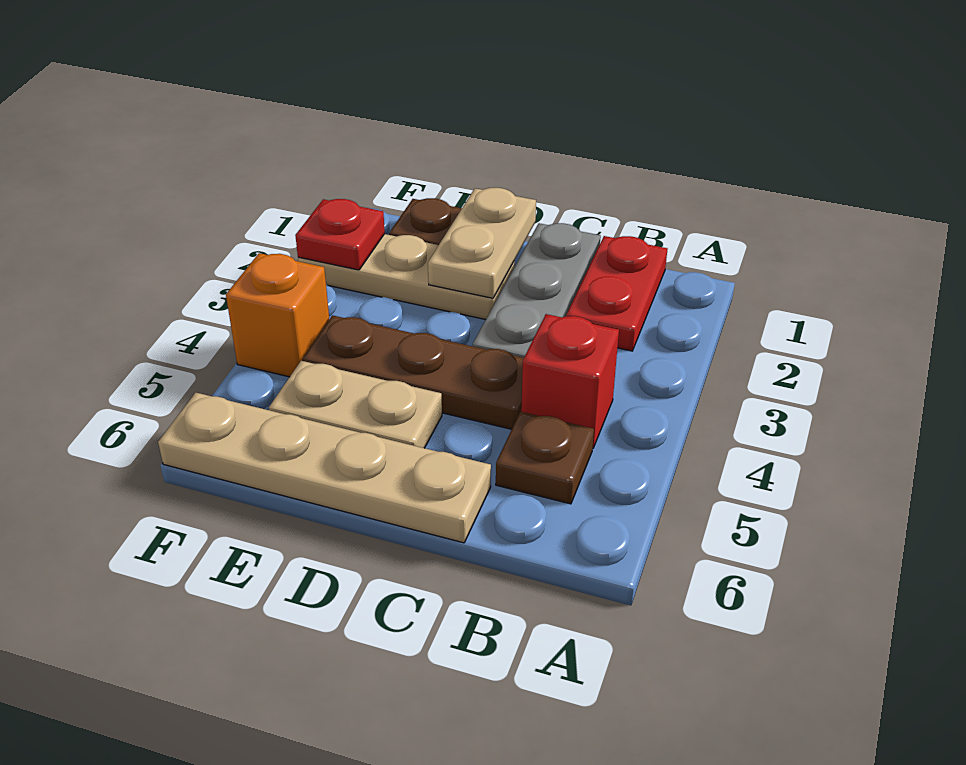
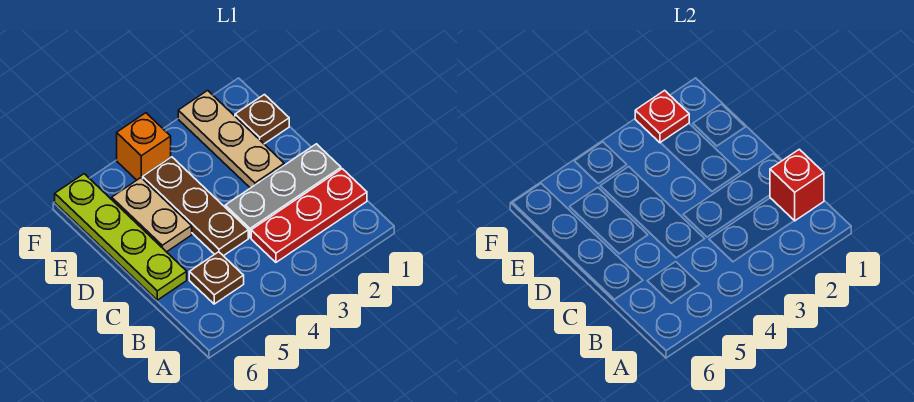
red plate B1:B2 level 1 -> red plate B1:B3 level 1
red brick B4 level 1 -> red brick B1 level 2
tan plate C6:F6 level 1 -> lime plate C6:F6 level 1
tan plate D1:D2 level 2 -> none

